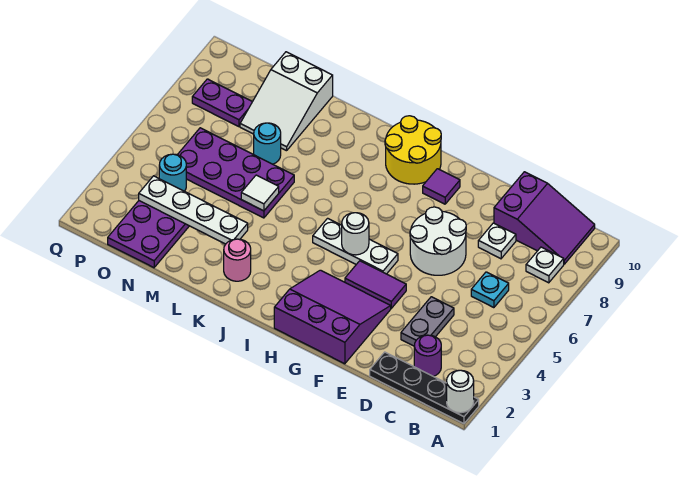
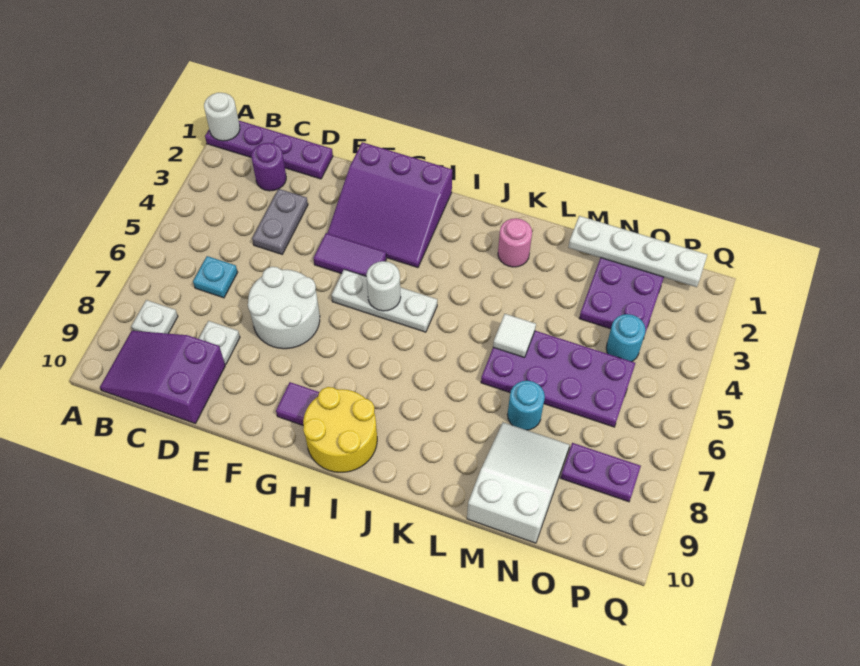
black plate A1:D1 level 1 -> purple plate A1:D1 level 1
white plate L3:O3 level 2 -> white plate M1:P1 level 2

